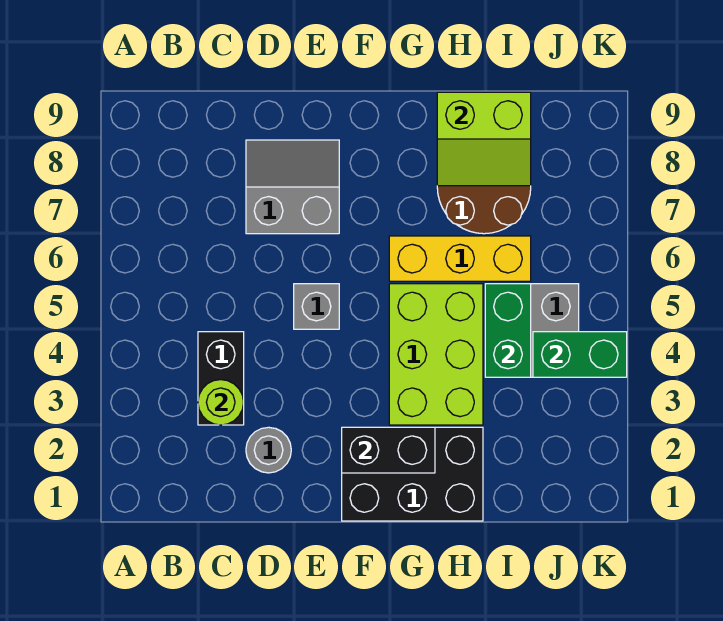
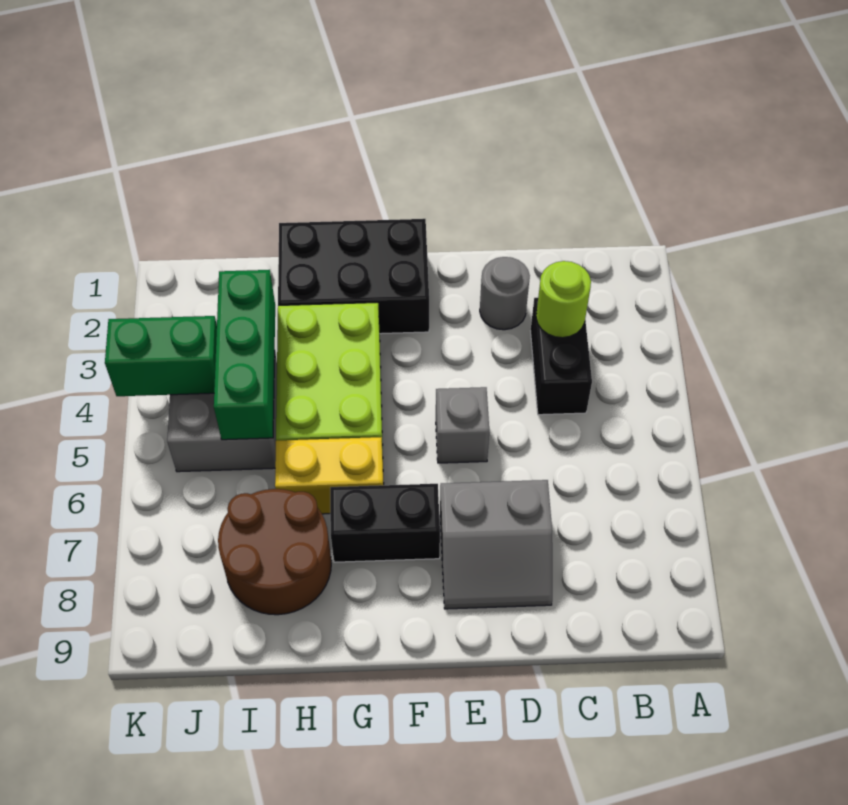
black brick F2:G2 level 2 -> black brick F7:G7 level 1
yellow brick G6:I6 level 1 -> yellow brick G6:H6 level 1
lime slope H8:I9 level 2 top 9 -> none
green brick I4:I5 level 2 -> green brick I3:I5 level 2

